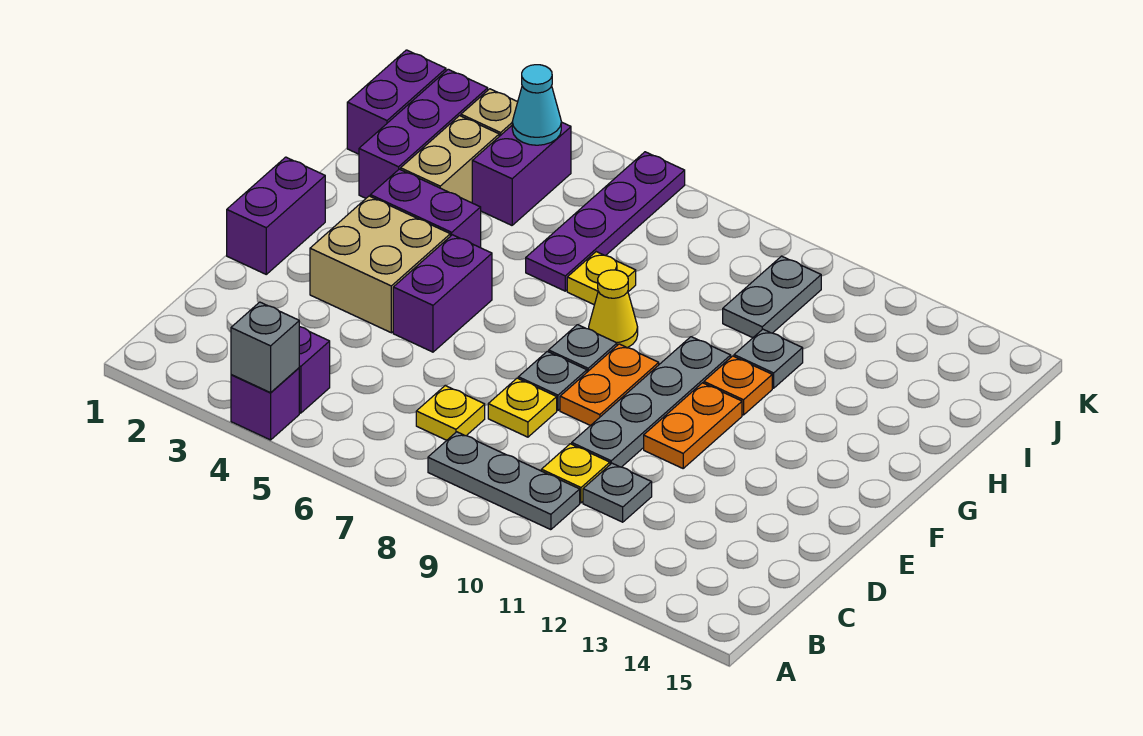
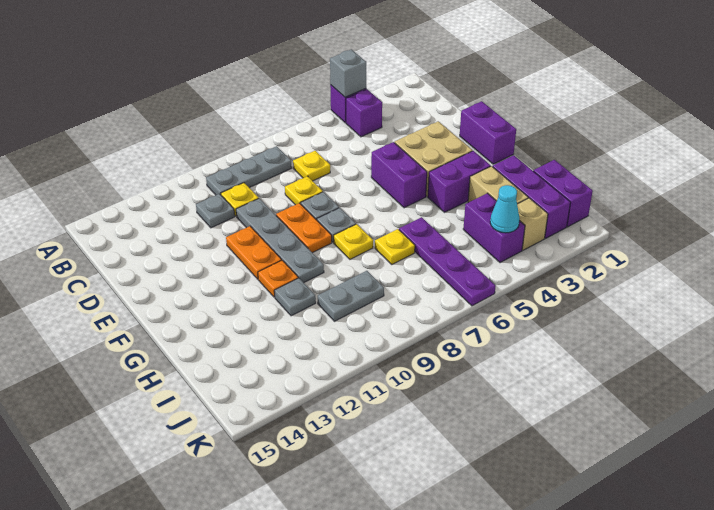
yellow cone G8 level 1 -> yellow plate G8 level 1
grey plate I10:J10 level 1 -> grey plate I9:I10 level 1

